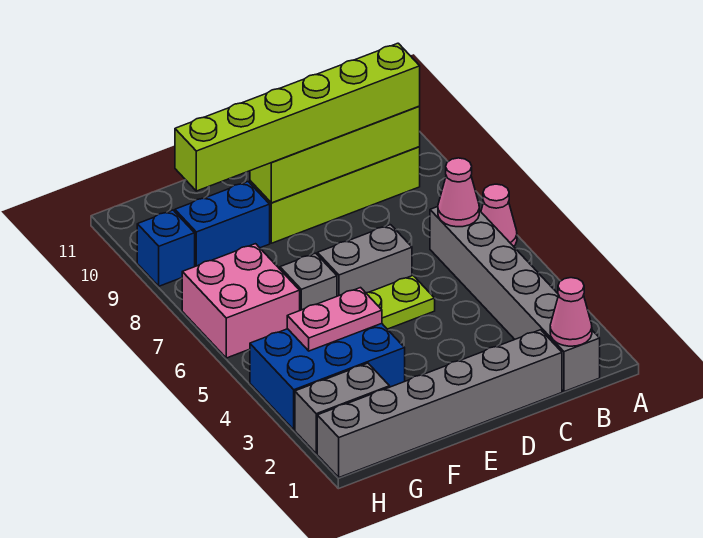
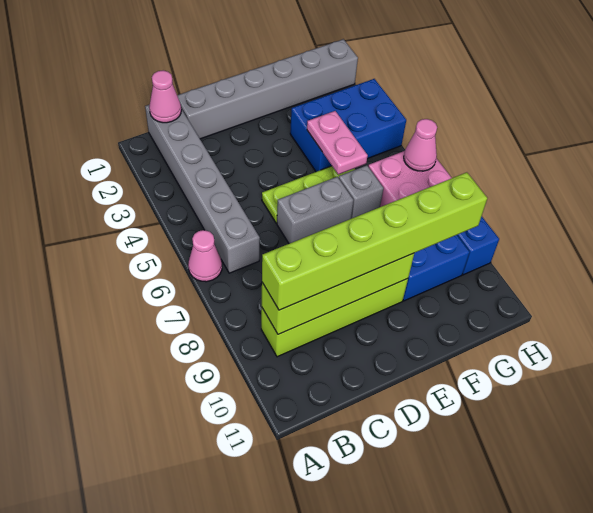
pink cone B6 level 2 -> pink cone H6 level 2
pink plate F4:G4 level 2 -> pink plate F4:F5 level 2
grey brick G2:H2 level 1 -> none

